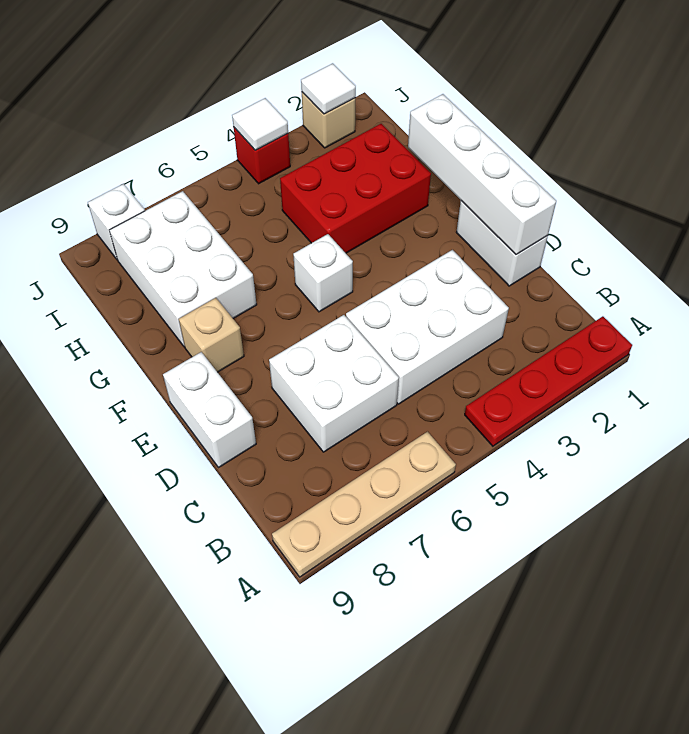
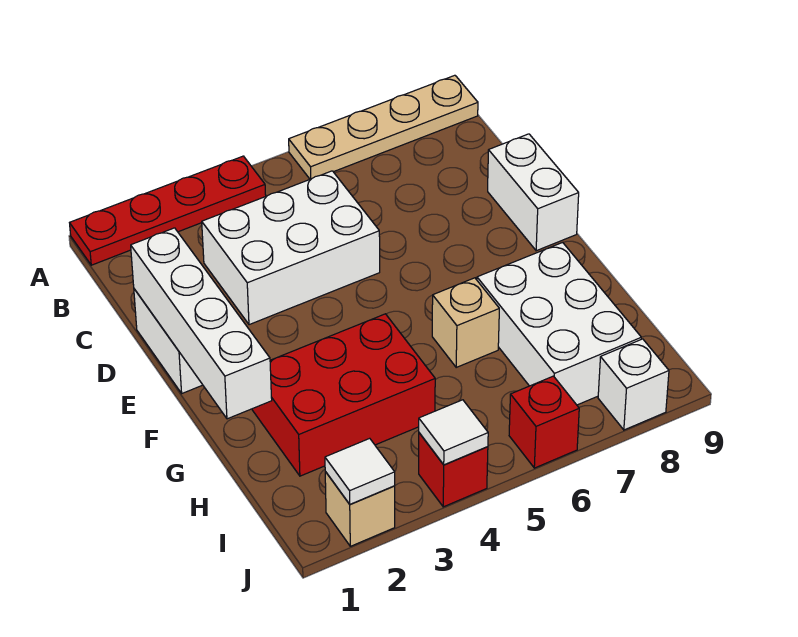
white brick C6:D7 level 1 -> none
white brick F5 level 1 -> none
tan brick F8 level 1 -> tan brick G6 level 1
none -> red brick J6 level 1

